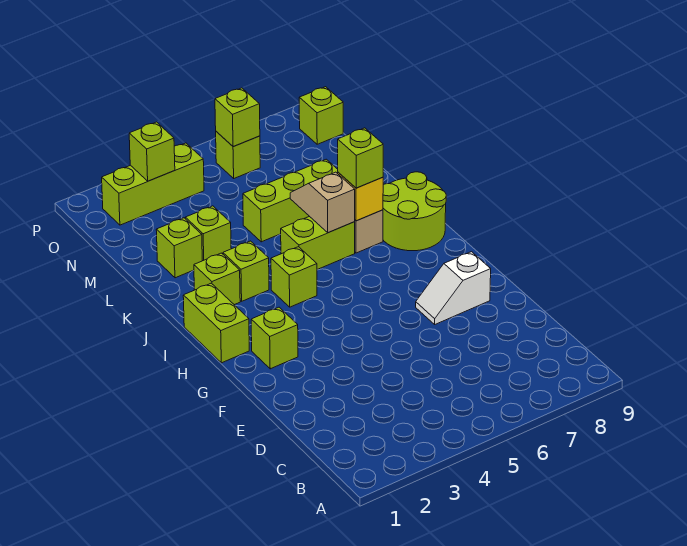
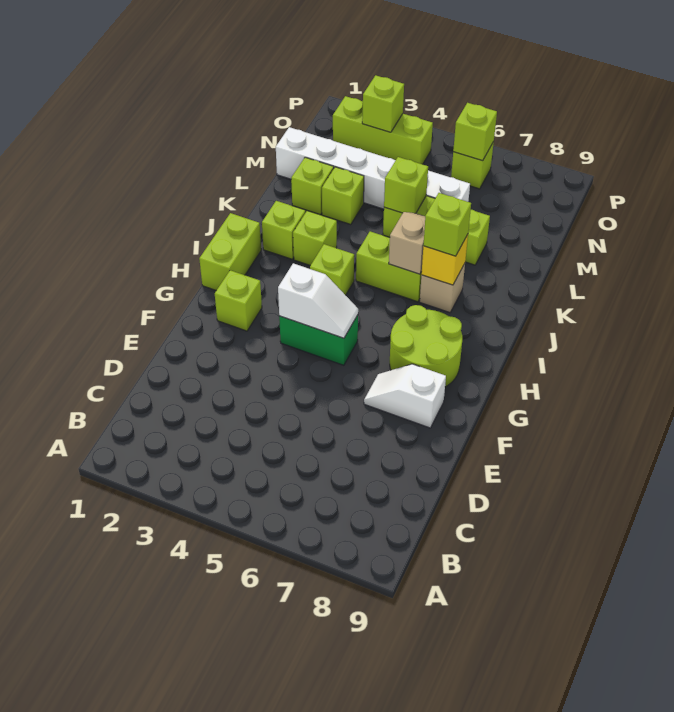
none -> green brick G4:G5 level 1
none -> white slope G4:G5 level 2 top 4
lime round brick I8:J9 level 1 -> lime round brick G7:H8 level 1
none -> white brick M1:M6 level 1
lime brick O9 level 1 -> lime brick L5 level 2

